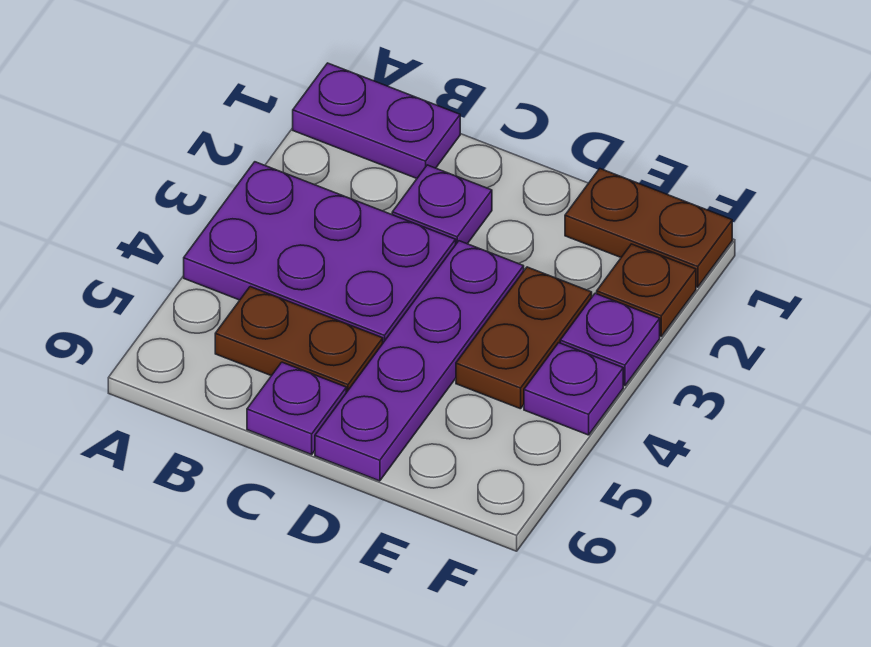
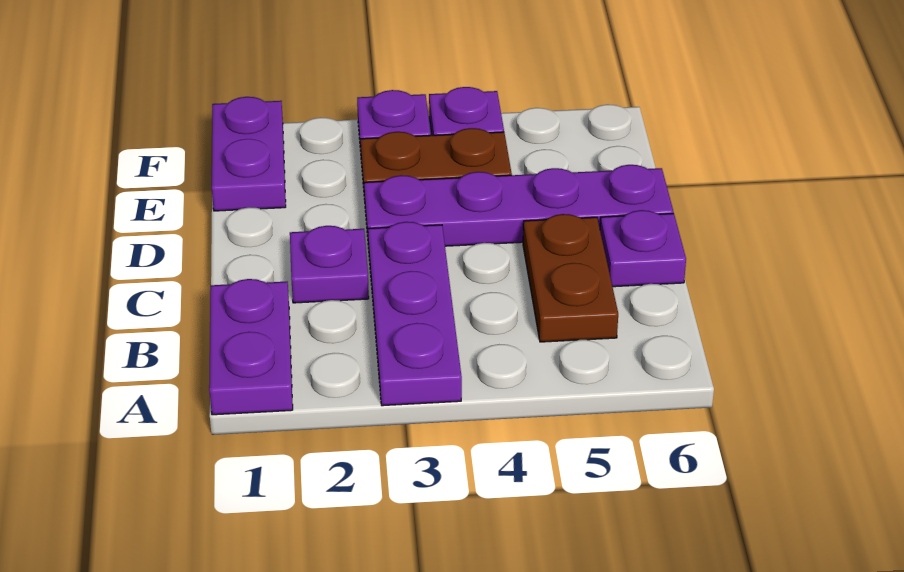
purple plate A3:C4 level 1 -> purple plate A3:C3 level 1
brown plate E1:F1 level 1 -> purple plate E1:F1 level 1
brown plate F2 level 1 -> none

